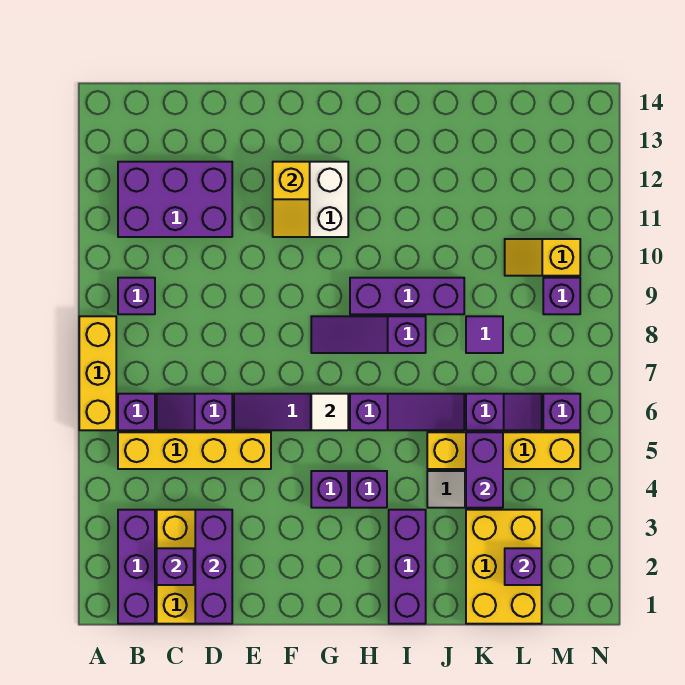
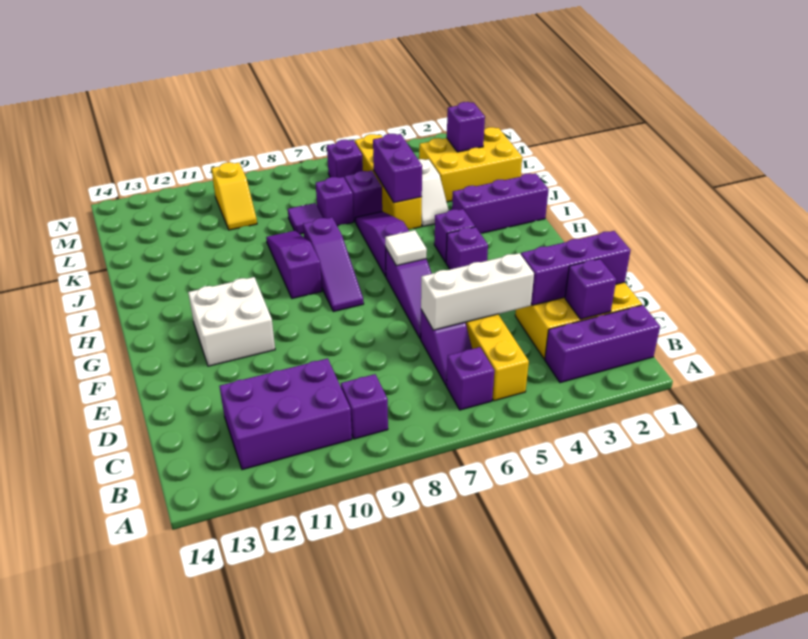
yellow brick A6:A8 level 1 -> none
purple brick B11:D12 level 1 -> purple brick B10:C12 level 1
none -> white brick D4:D6 level 2
yellow slope F11:F12 level 2 top 12 -> none
purple brick H9:J9 level 1 -> purple slope H9:J9 level 1 top H
purple brick K4:K5 level 2 -> purple brick J5:K5 level 2
purple brick M9 level 1 -> purple brick K7 level 1

